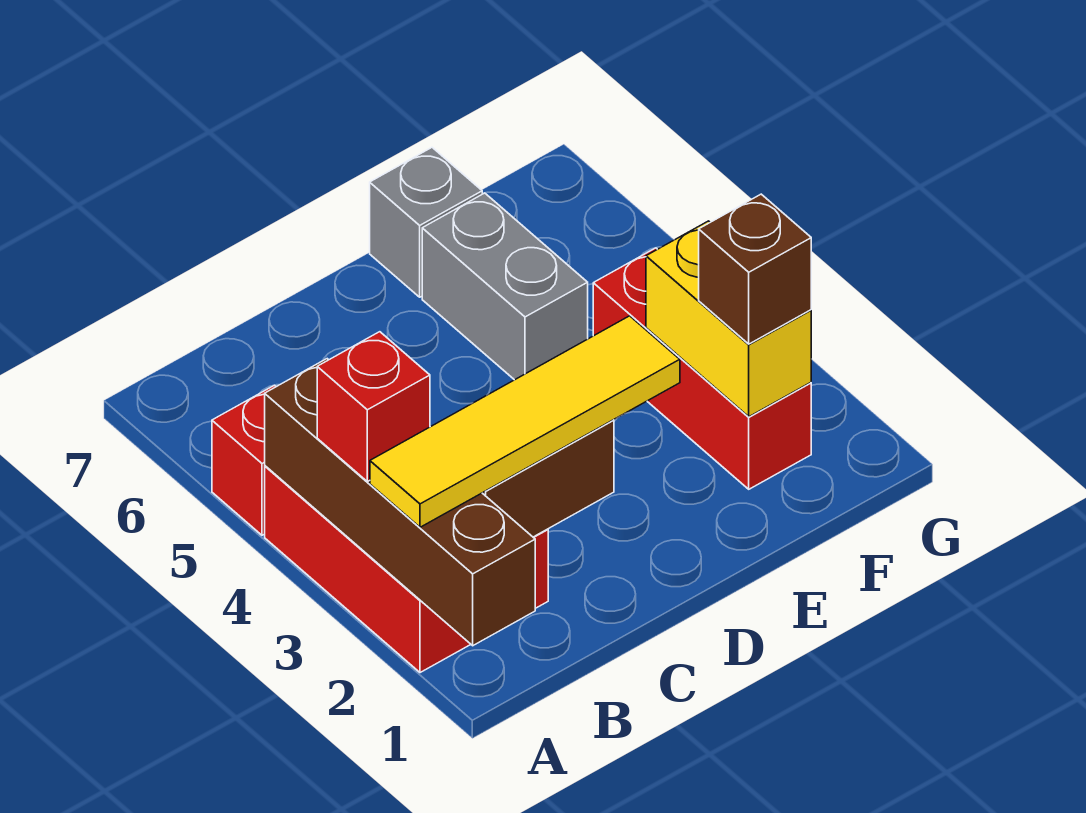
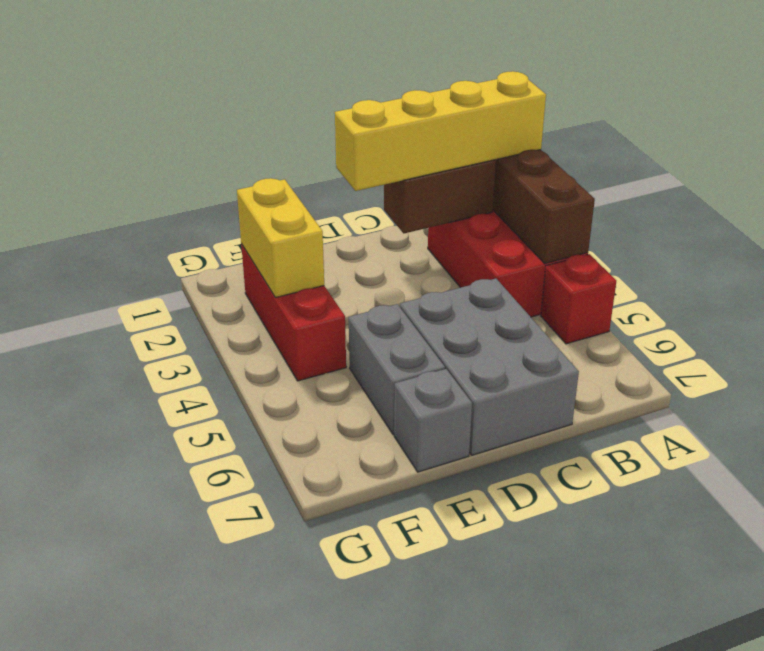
yellow tile A2:D2 level 3 -> yellow brick A2:D2 level 3
red brick A3 level 3 -> none
none -> grey brick C5:D7 level 1
brown brick F2 level 3 -> none

